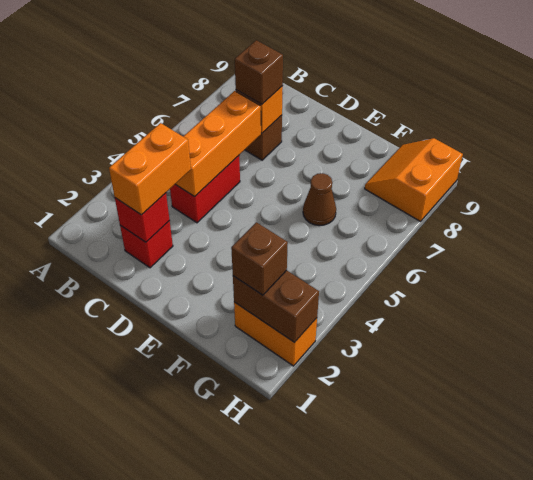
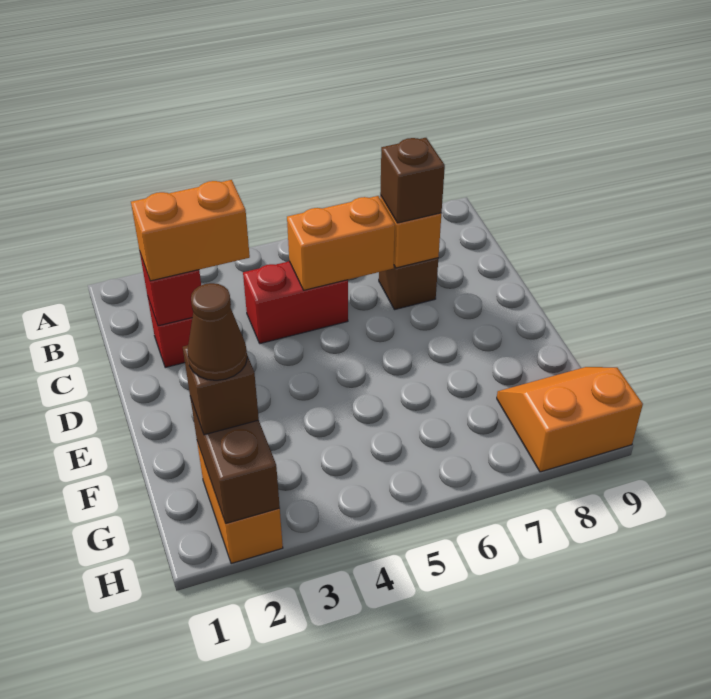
orange brick C4:C6 level 2 -> orange brick C5:C6 level 2
brown cone F6 level 1 -> brown cone G2 level 4

